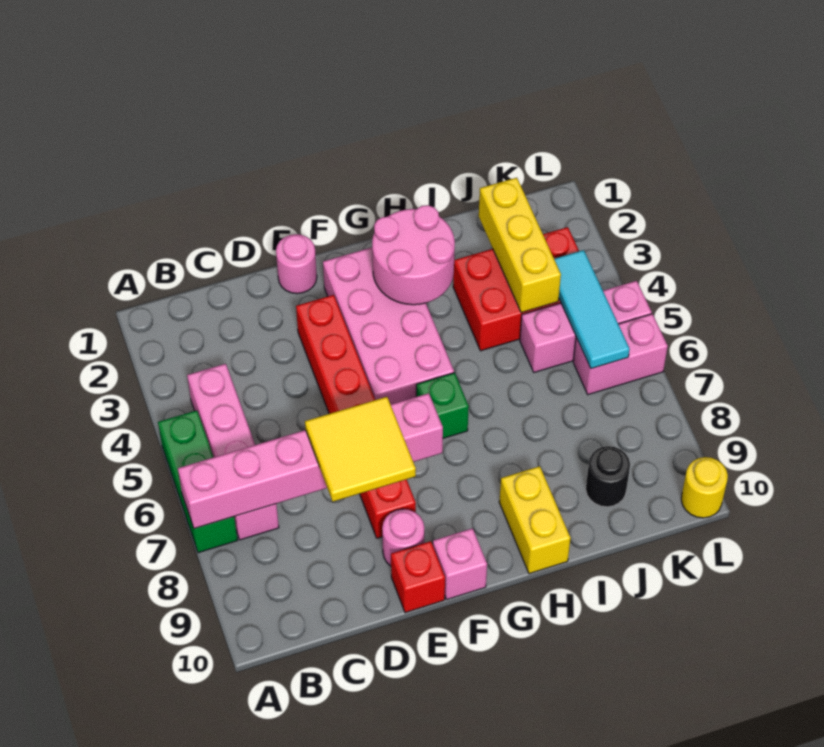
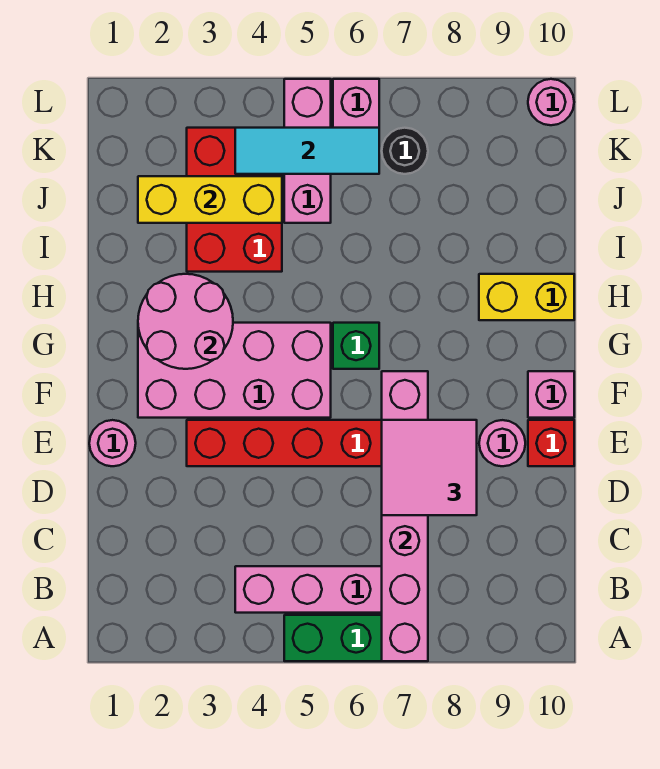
yellow tile D7:E8 level 3 -> pink tile D7:E8 level 3
black round brick J9 level 1 -> black round brick K7 level 1
yellow round brick L10 level 1 -> pink round brick L10 level 1

